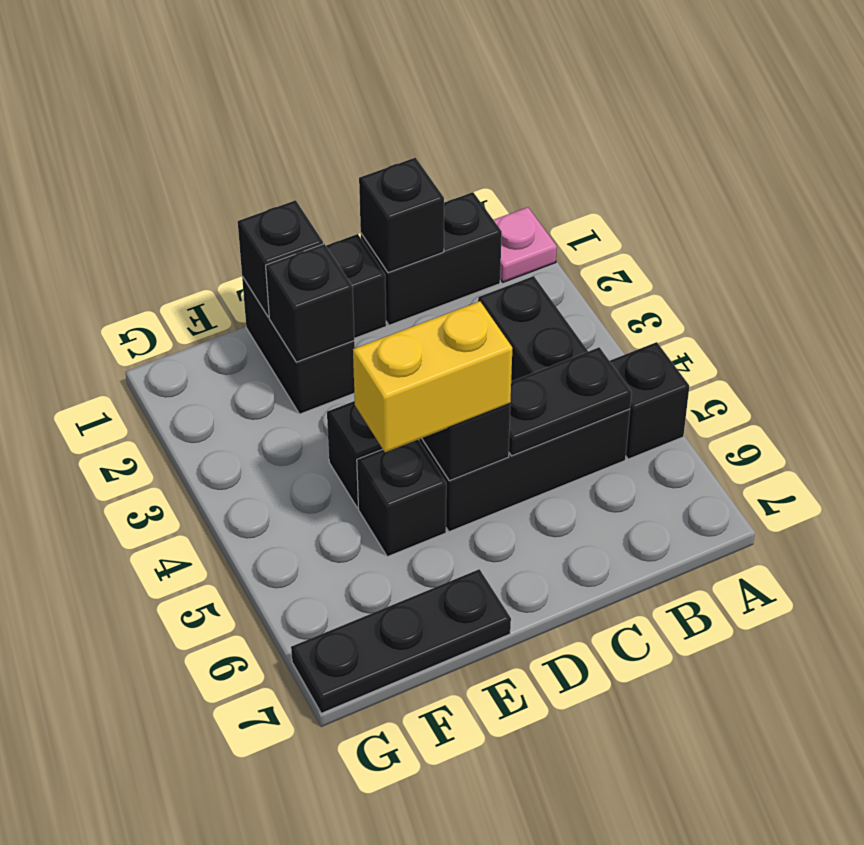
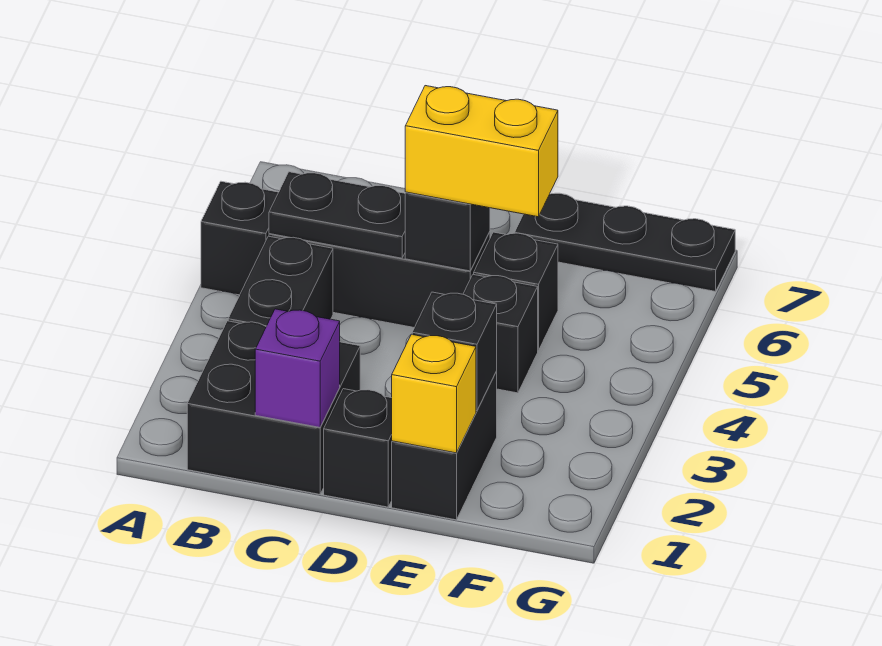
pink plate A1 level 1 -> none
black brick B1:C1 level 1 -> black brick B1:C2 level 1
black brick C1 level 2 -> purple brick C1 level 2
black brick E1 level 2 -> yellow brick E1 level 2

